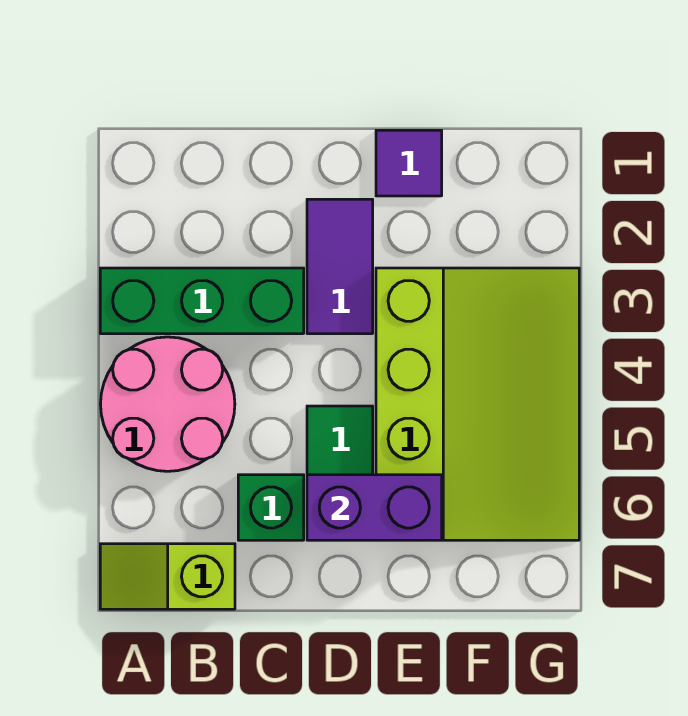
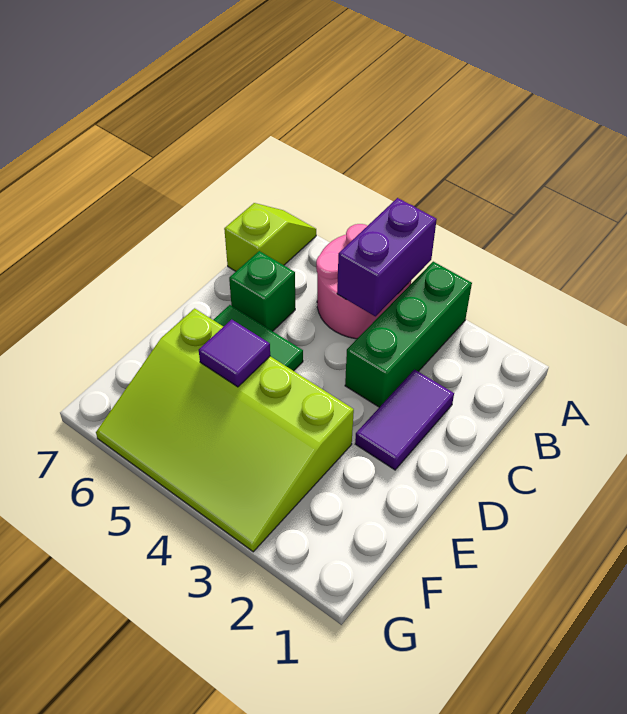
purple tile D2:D3 level 1 -> purple tile C2:D2 level 1
purple brick D6:E6 level 2 -> purple brick A4:B4 level 2
purple tile E1 level 1 -> purple tile E5 level 2

